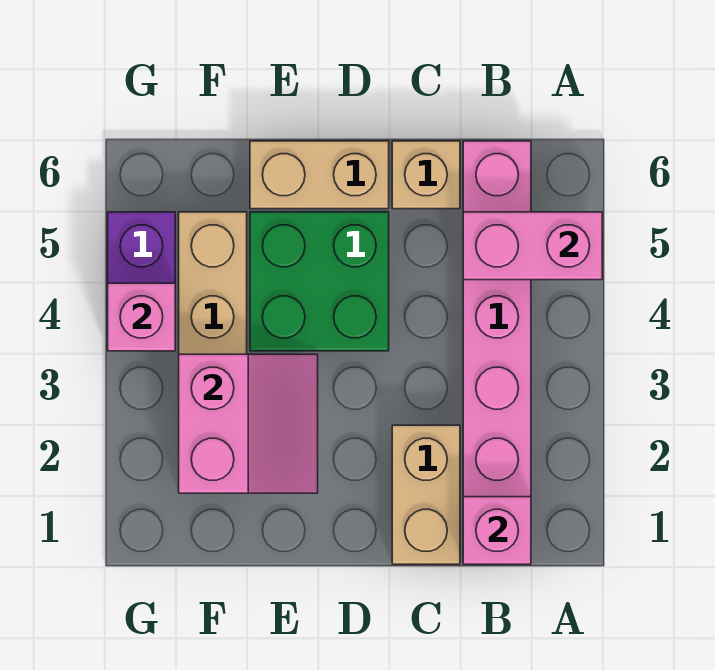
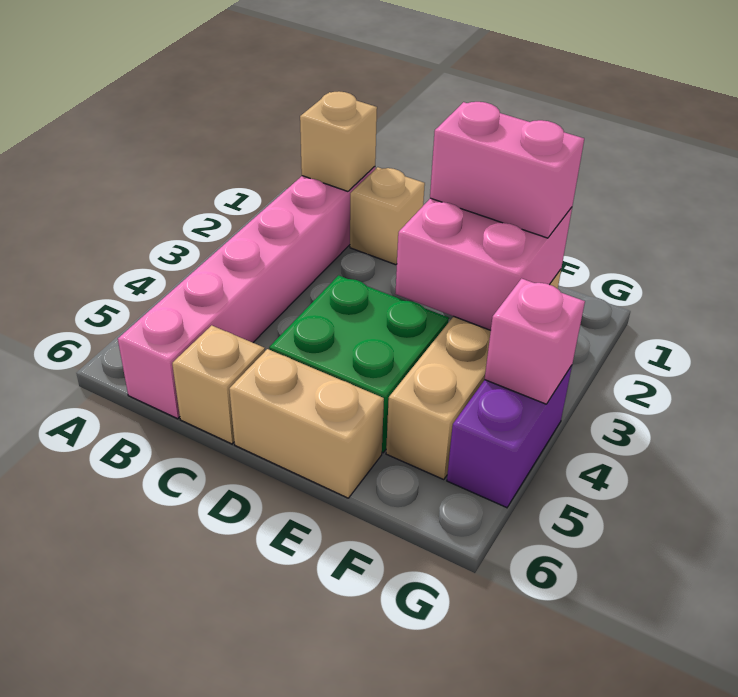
pink brick A5:B5 level 2 -> pink brick E2:F2 level 3
pink brick B1 level 2 -> tan brick B1 level 2
tan brick C1:C2 level 1 -> tan brick C1 level 1
pink slope E2:F3 level 2 top F -> pink brick E2:F3 level 2

